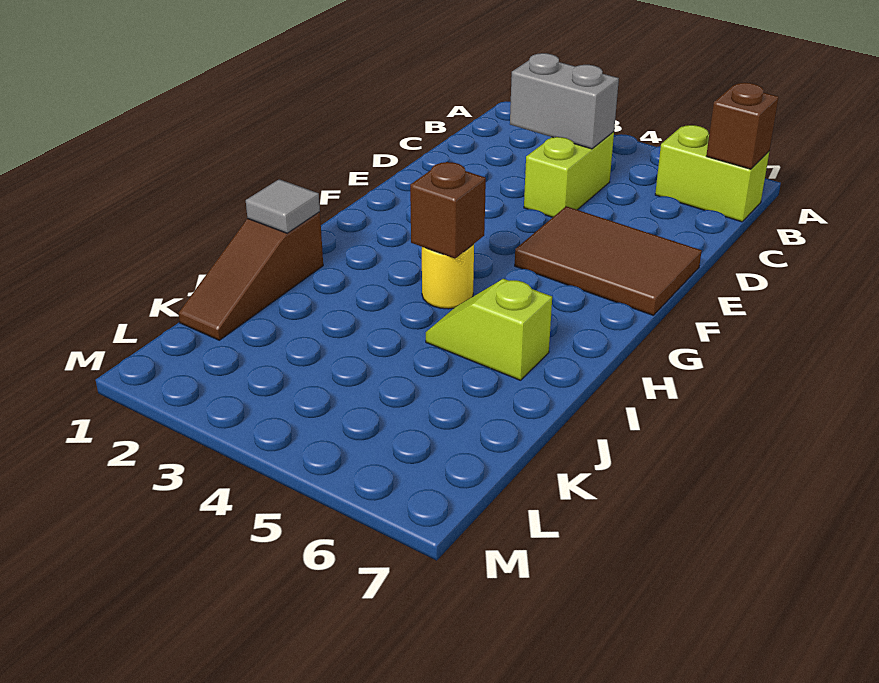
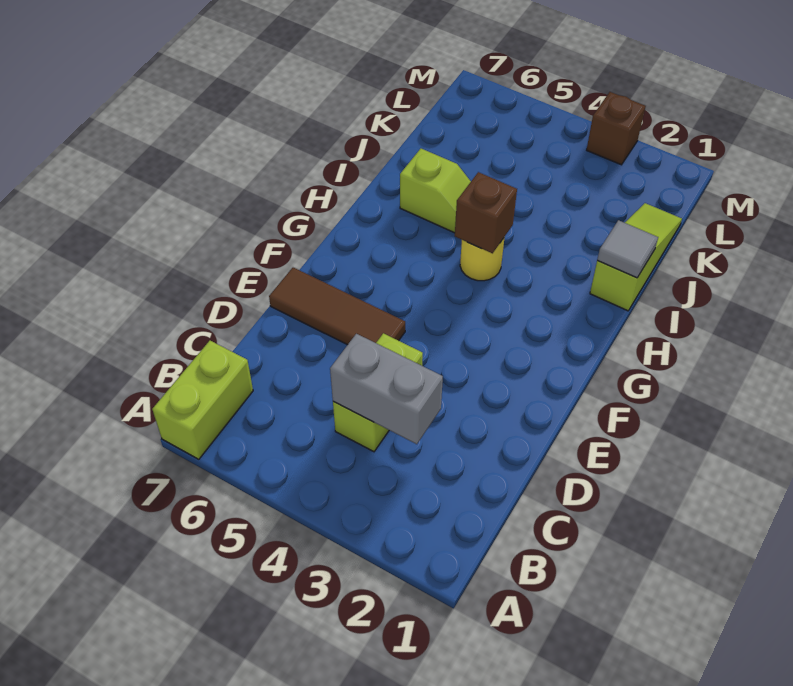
lime brick B6:B7 level 1 -> lime brick A7:B7 level 1
brown brick B7 level 2 -> brown brick M3 level 1
brown tile E5:F7 level 1 -> brown tile E5:E7 level 1
brown slope I1:K1 level 1 top I -> lime slope I1:K1 level 1 top I

